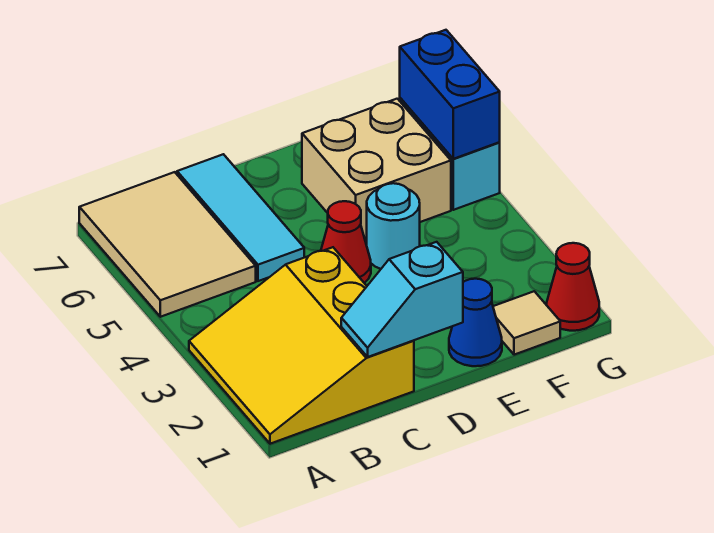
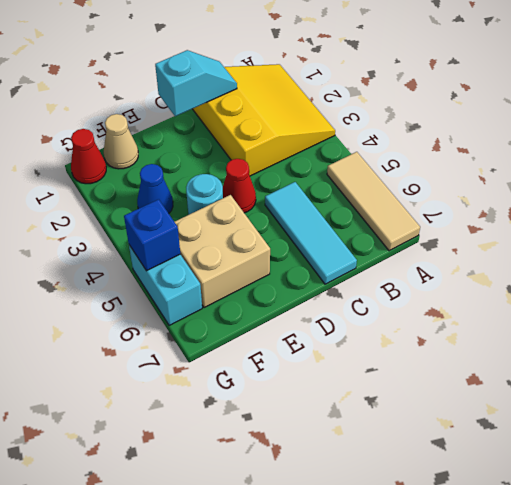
tan tile A5:B7 level 1 -> tan tile A5:A7 level 1
blue cone E1 level 1 -> blue cone F3 level 1
tan tile F1 level 1 -> tan cone F1 level 1
blue brick G5:G6 level 2 -> blue brick G5 level 2

